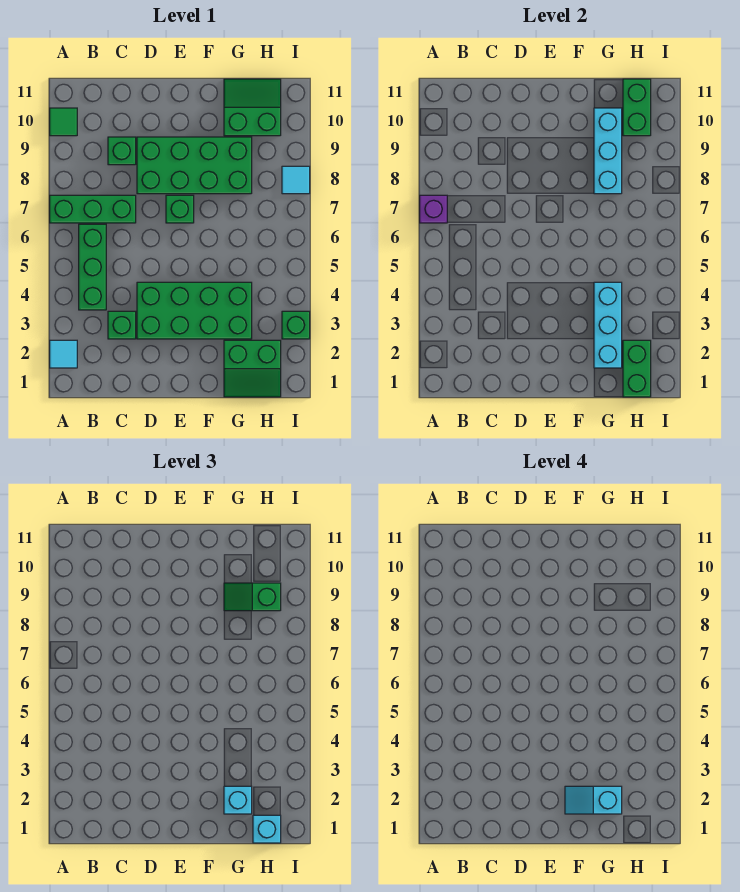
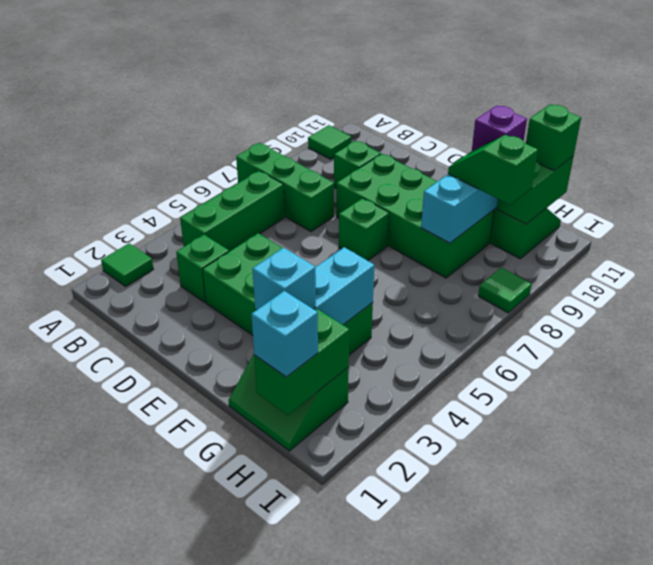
cyan tile A2 level 1 -> green tile A2 level 1
purple brick A7 level 2 -> purple brick G10 level 3
cyan slope F2:G2 level 4 top G -> none
green brick I3 level 1 -> green brick H11 level 3
cyan tile I8 level 1 -> green tile I8 level 1

